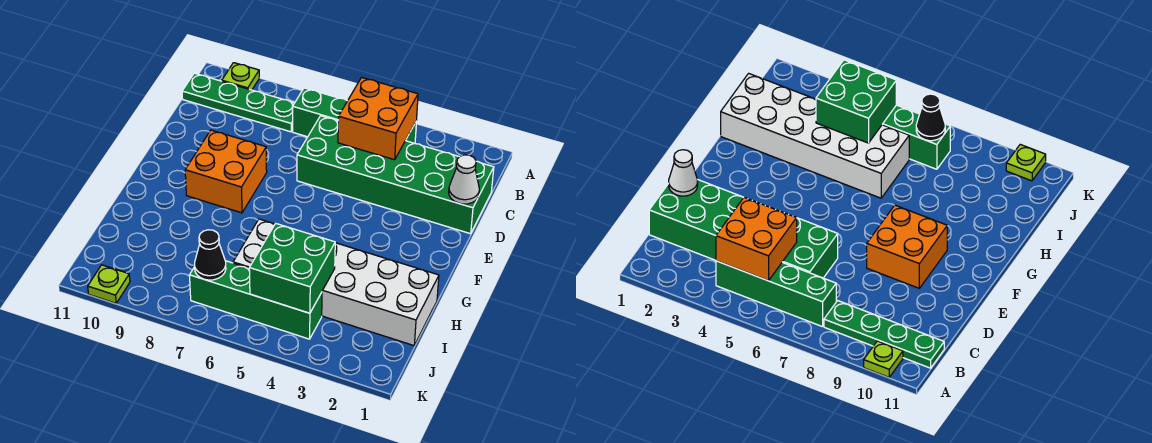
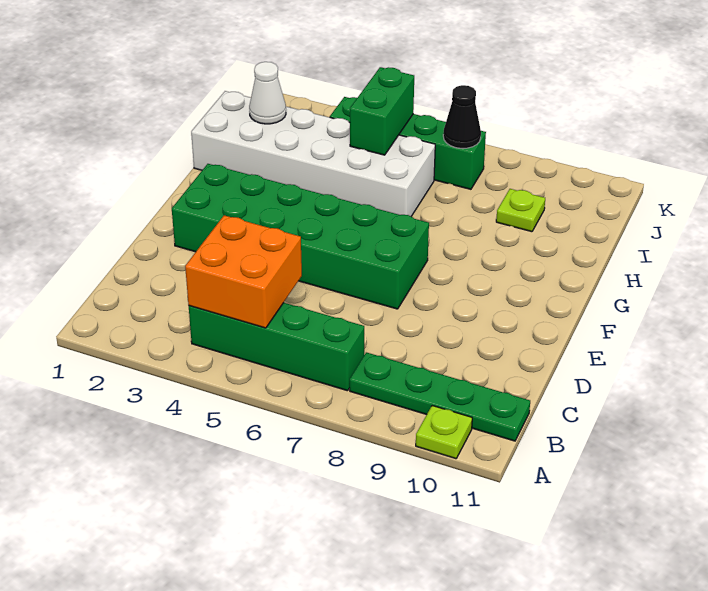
green brick C1:D6 level 1 -> green brick E2:F7 level 1
white cone D1 level 2 -> white cone I2 level 2
orange brick E8:F9 level 1 -> none
green brick I4:J5 level 2 -> green brick I5:J5 level 2
lime plate K10 level 1 -> lime plate I9 level 1

